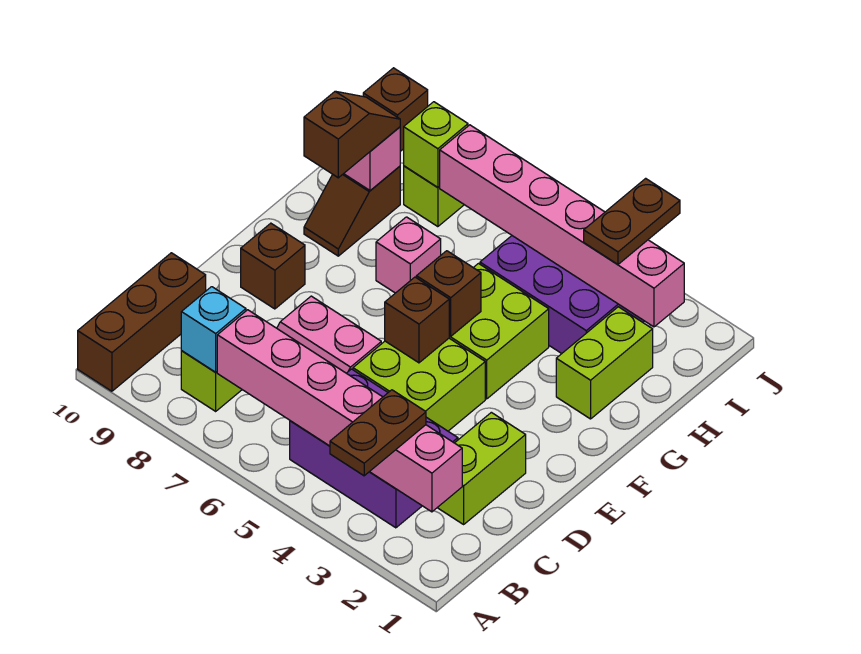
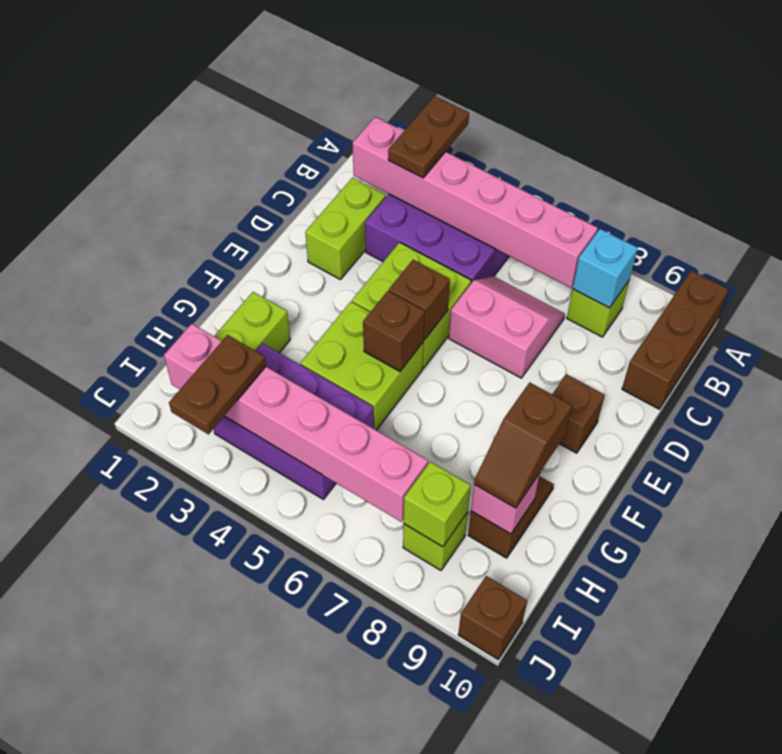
pink brick G7 level 1 -> none

